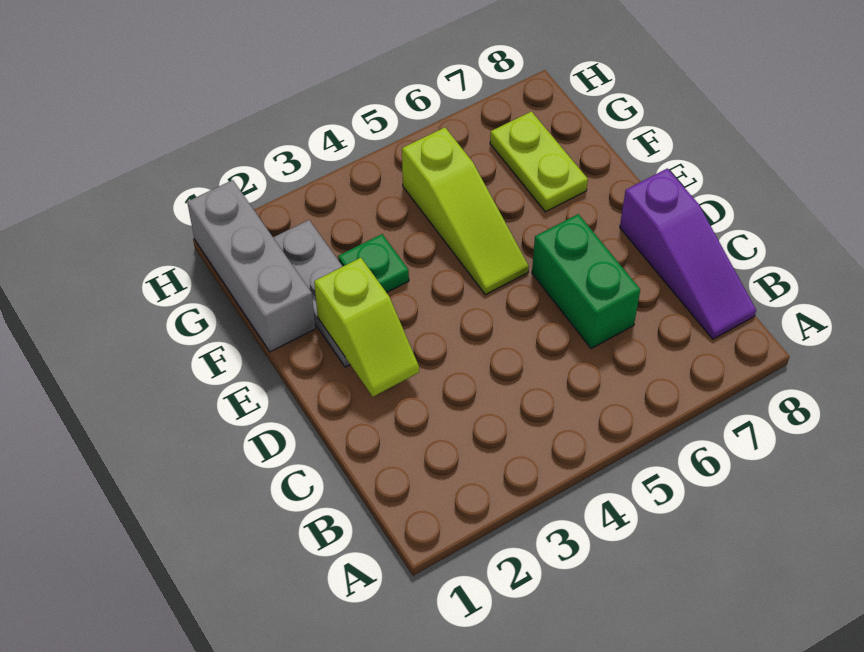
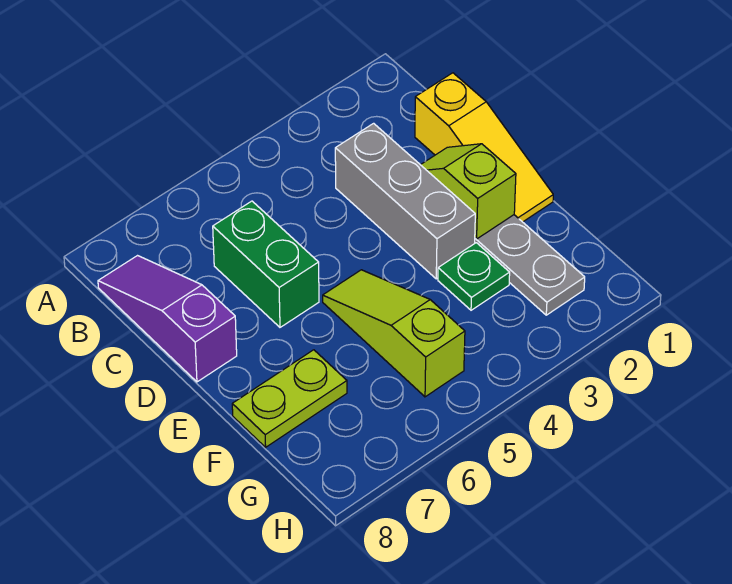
none -> yellow slope C1:E1 level 1 top C
grey brick F1:H1 level 1 -> grey brick C3:E3 level 1
lime plate F7:G7 level 1 -> lime plate F7:F8 level 1

